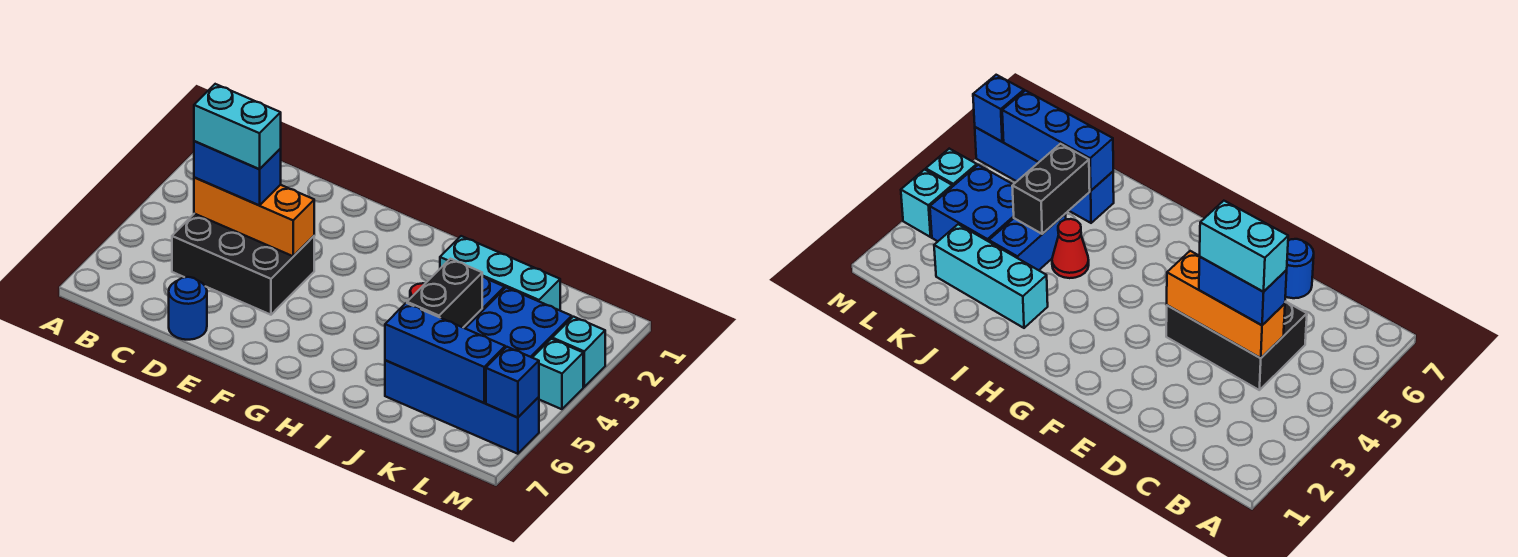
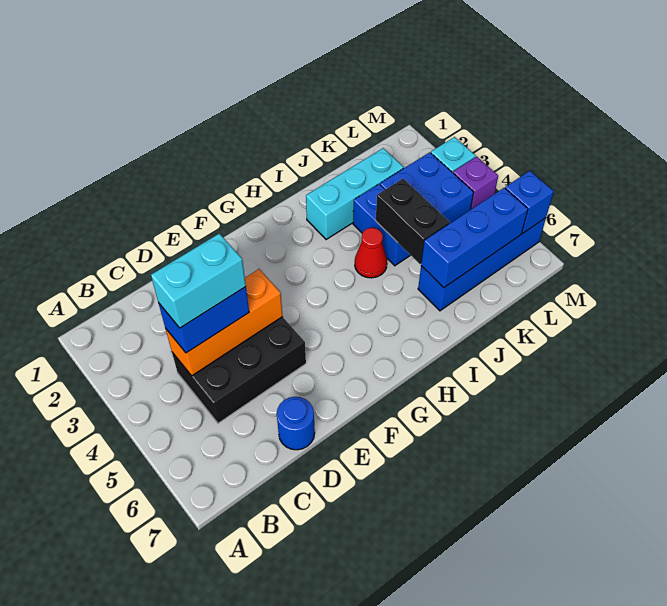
cyan brick M4 level 1 -> purple brick M4 level 1

